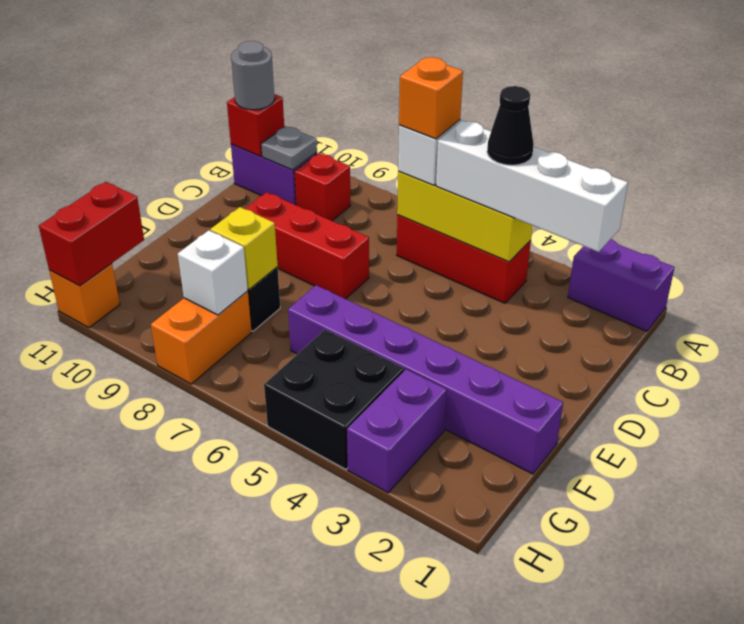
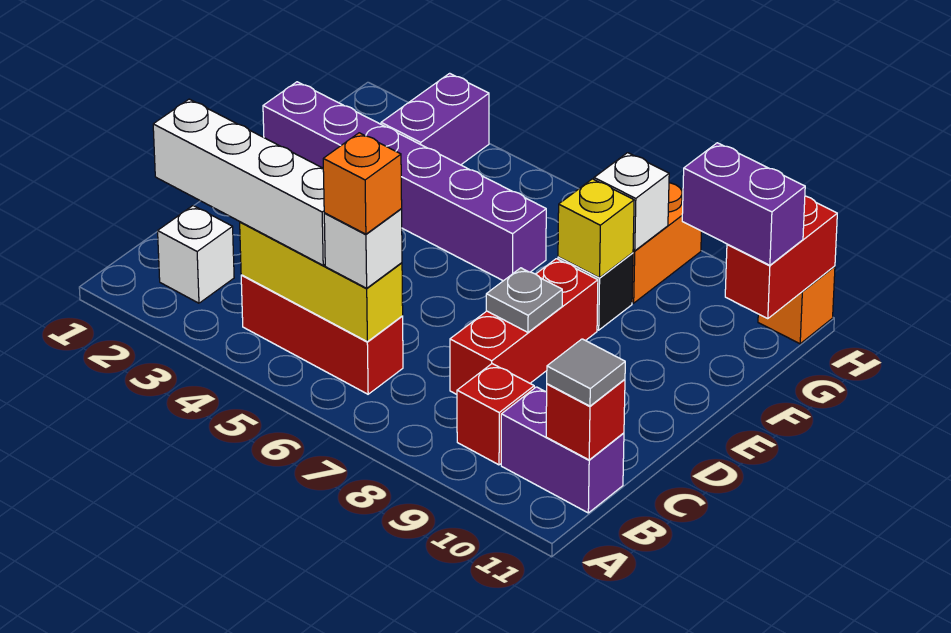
purple brick A1:A2 level 1 -> purple brick G10:G11 level 3
none -> white brick B2 level 1
black cone B4 level 4 -> none
grey plate B10 level 2 -> grey plate D8 level 2
grey round brick B11 level 3 -> grey tile B11 level 3
red brick D7:D9 level 1 -> red brick C8:E8 level 1
black brick G4:H5 level 1 -> none

